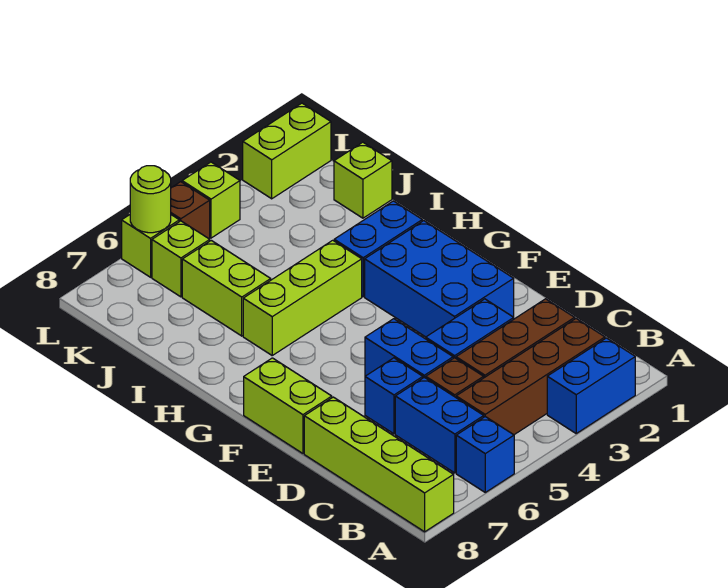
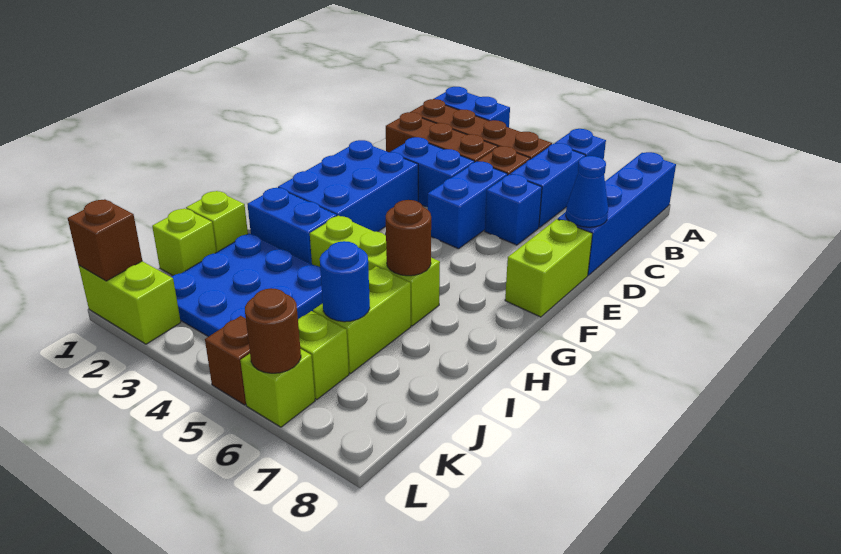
lime brick A8:D8 level 1 -> blue brick A8:D8 level 1
none -> blue cone D8 level 2
none -> brown round brick H6 level 2
none -> blue plate I2:K4 level 1
none -> blue round brick J6 level 2
none -> brown brick L1 level 2
lime brick L4 level 1 -> lime brick I1 level 1
lime round brick L6 level 2 -> brown round brick L6 level 2

